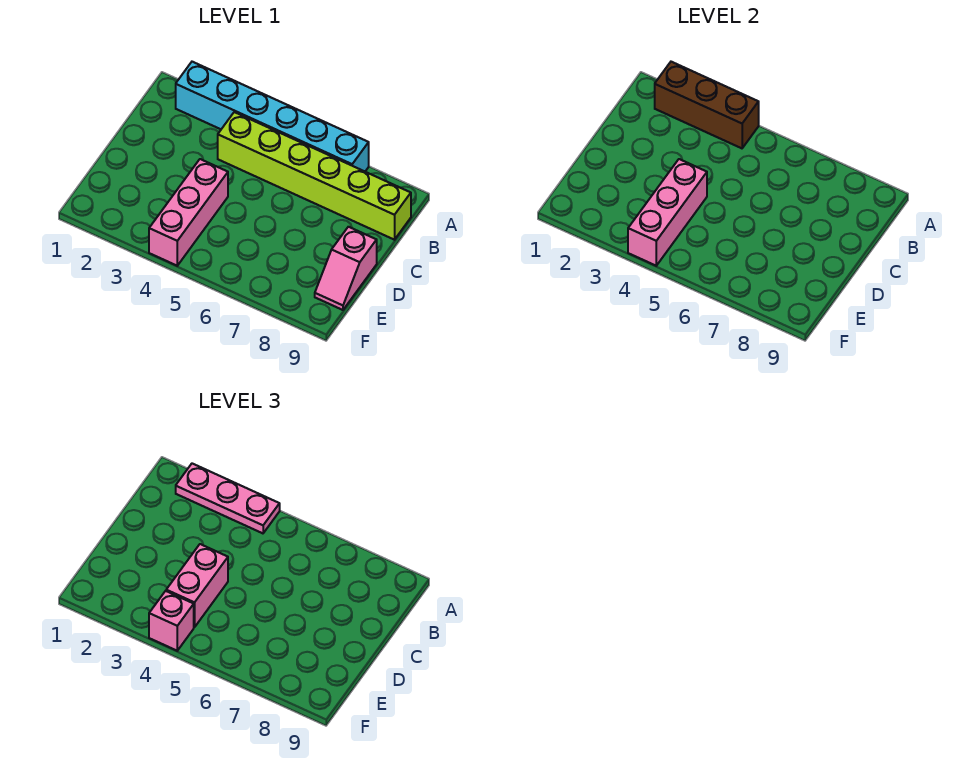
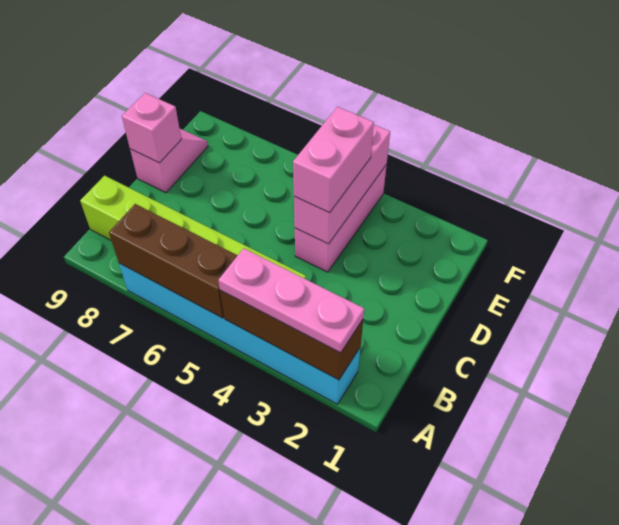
none -> brown brick A5:A7 level 2
pink brick F4 level 3 -> pink brick D9 level 2

